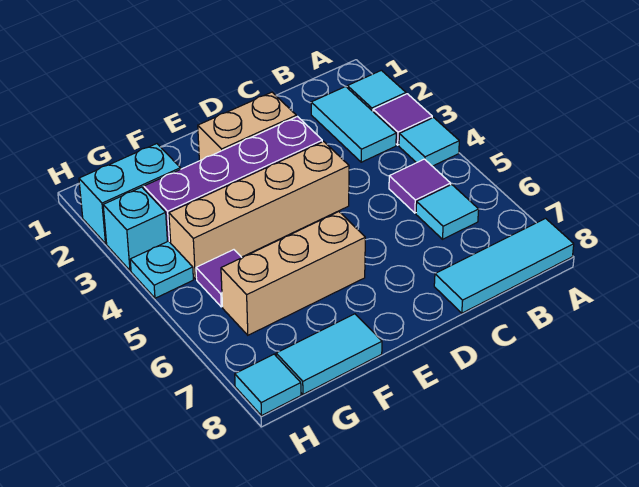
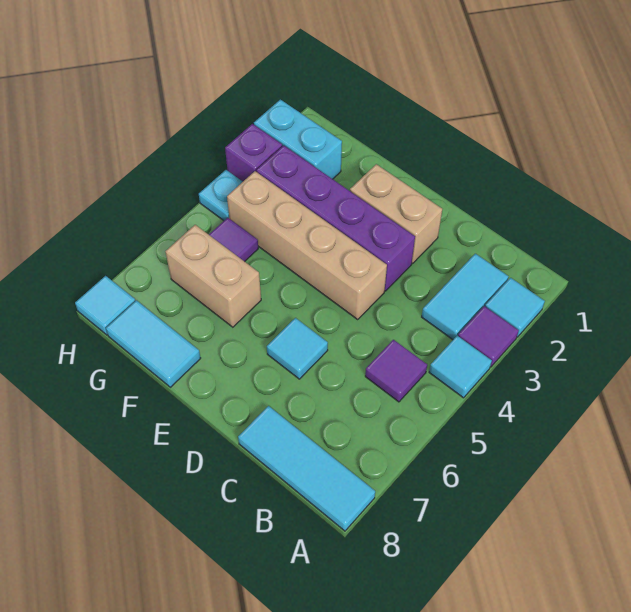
cyan tile B6 level 1 -> cyan tile D6 level 1
tan brick E6:G6 level 1 -> tan brick F6:G6 level 1
cyan brick H3 level 1 -> purple brick H3 level 1

